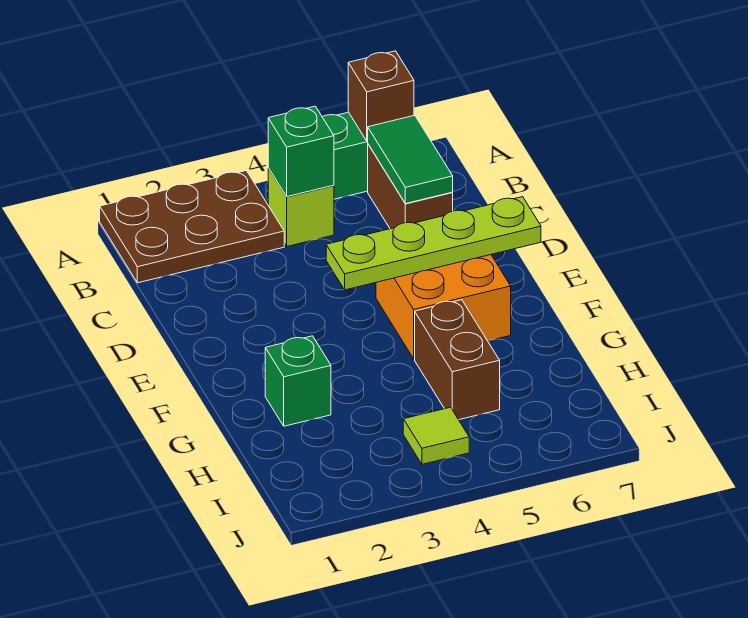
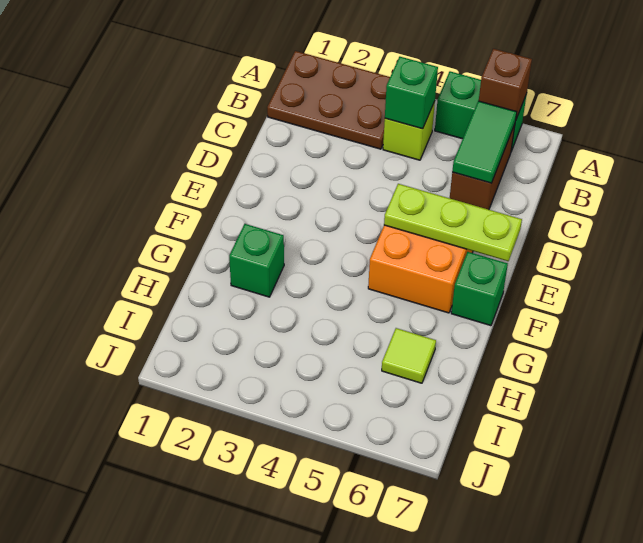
lime plate E4:E7 level 2 -> lime plate E5:E7 level 2
none -> green brick F7 level 1
brown brick G5:H5 level 1 -> none
lime tile I4 level 1 -> lime tile H6 level 1

